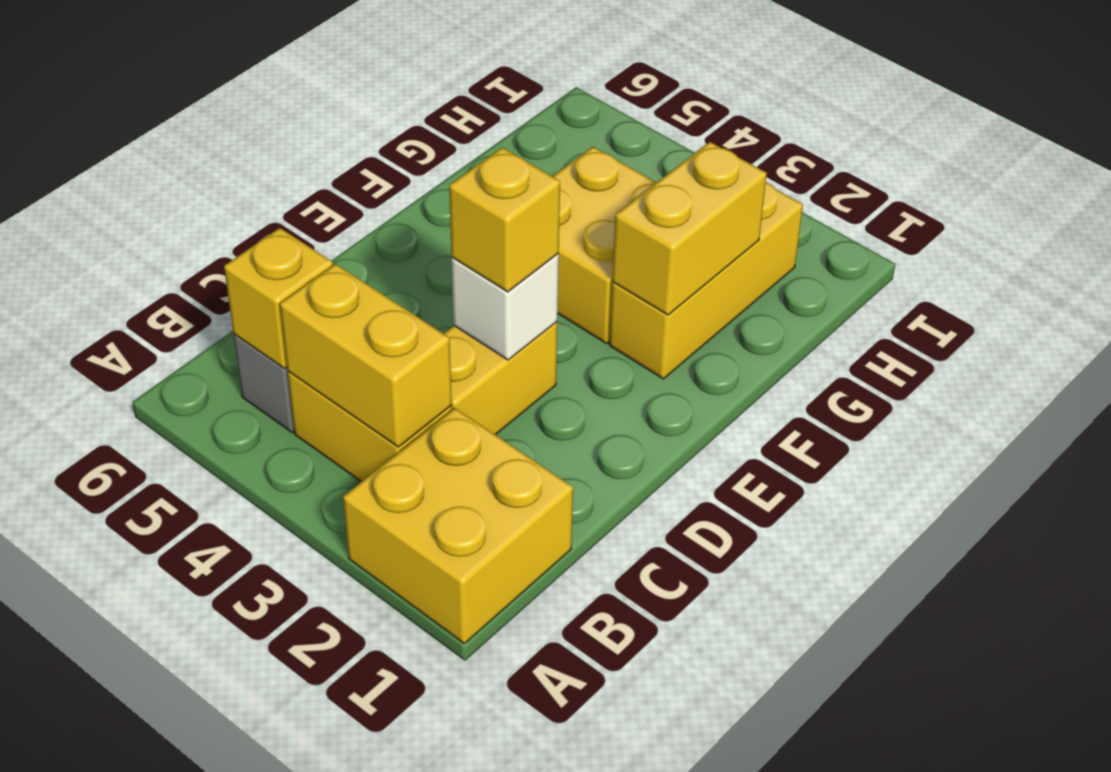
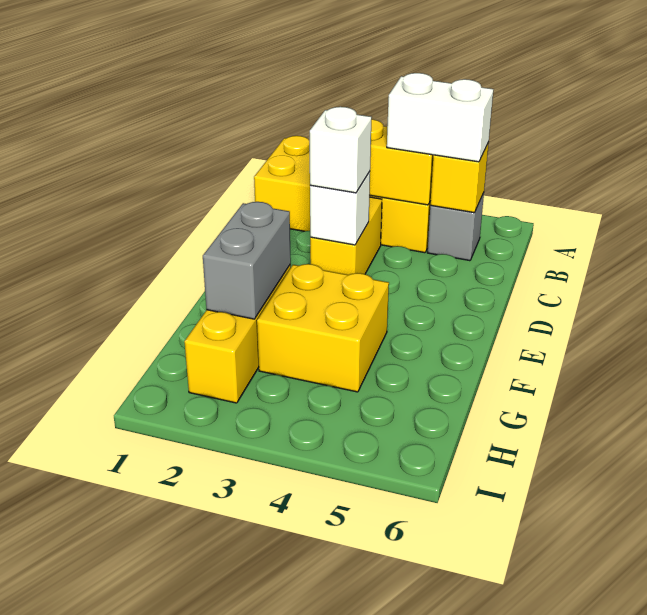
none -> white brick B4:B5 level 3
yellow brick D3 level 3 -> white brick D3 level 3
yellow brick F2:G2 level 2 -> grey brick F2:G2 level 2

